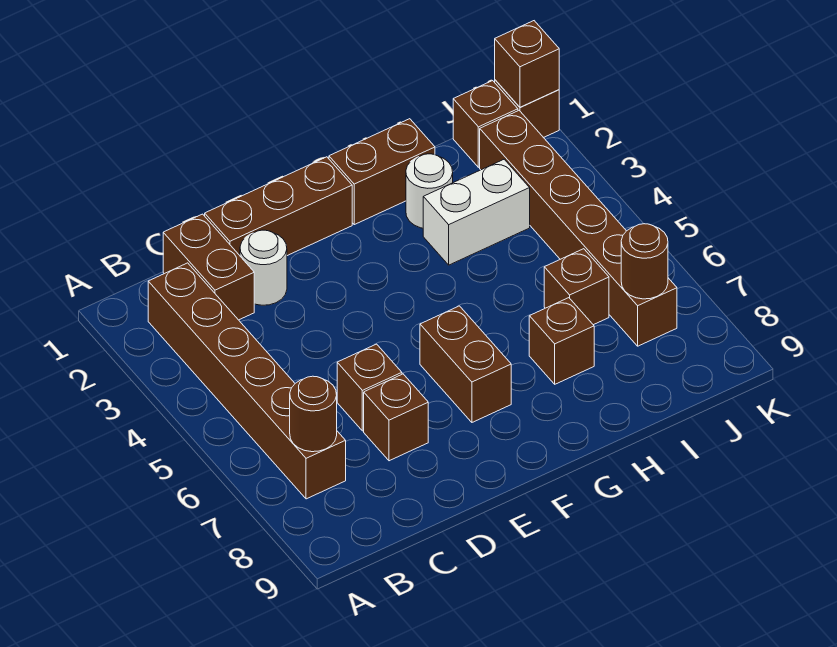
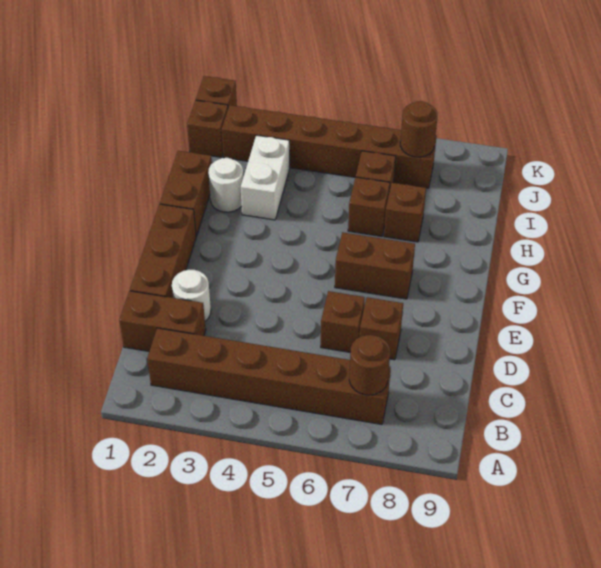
brown brick K1 level 2 -> brown brick H6 level 1

